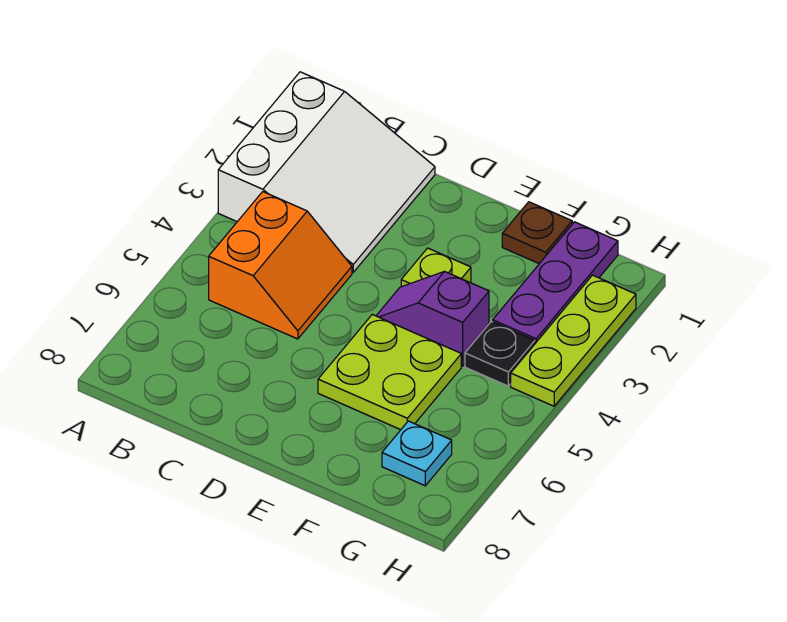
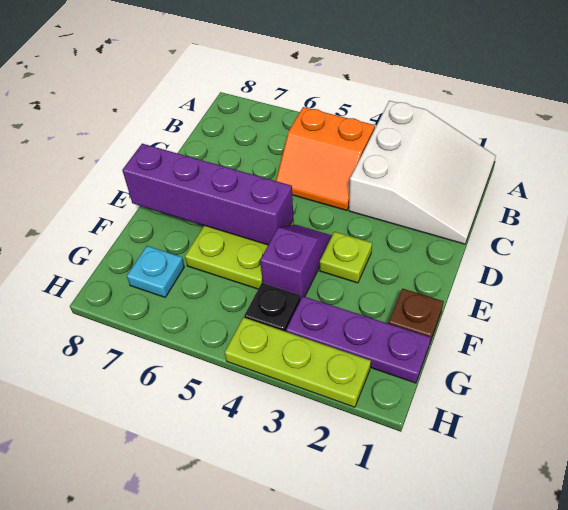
white slope A1:C3 level 1 top A -> white slope A1:C3 level 1 top 3
none -> purple brick E5:E8 level 2

